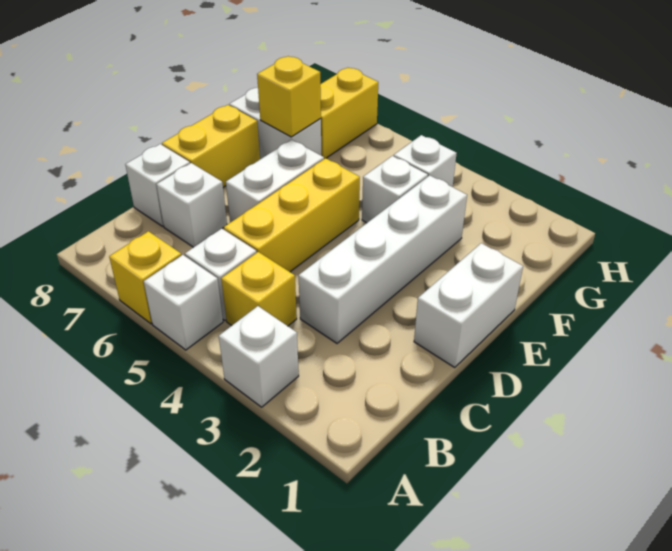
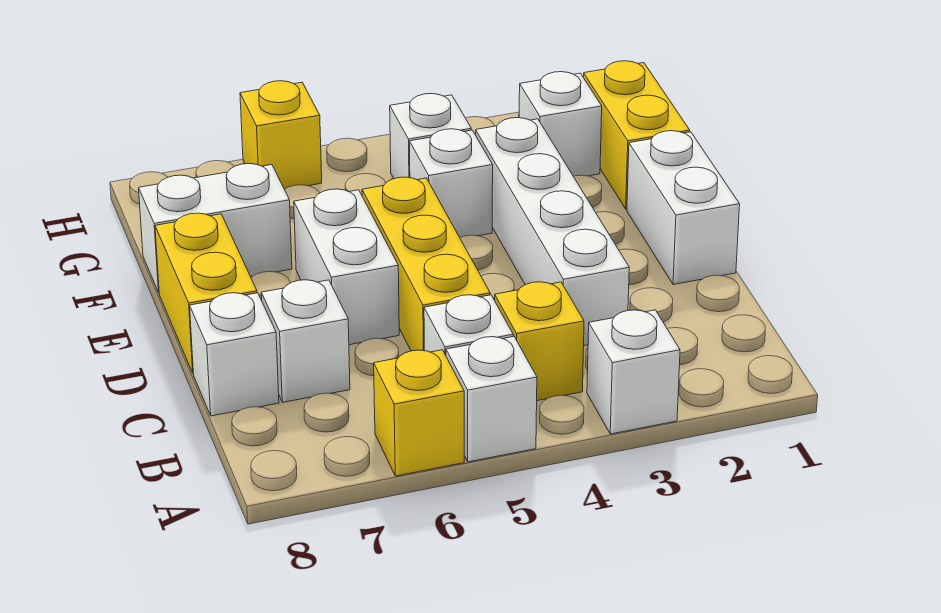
yellow brick F7 level 2 -> yellow brick H6 level 1
none -> white brick G2 level 1
yellow brick G7:H7 level 1 -> yellow brick F1:G1 level 1

